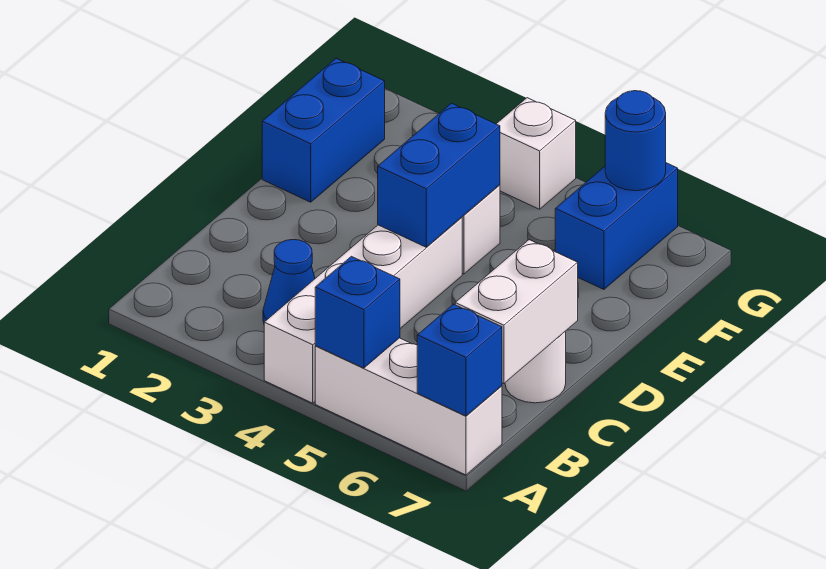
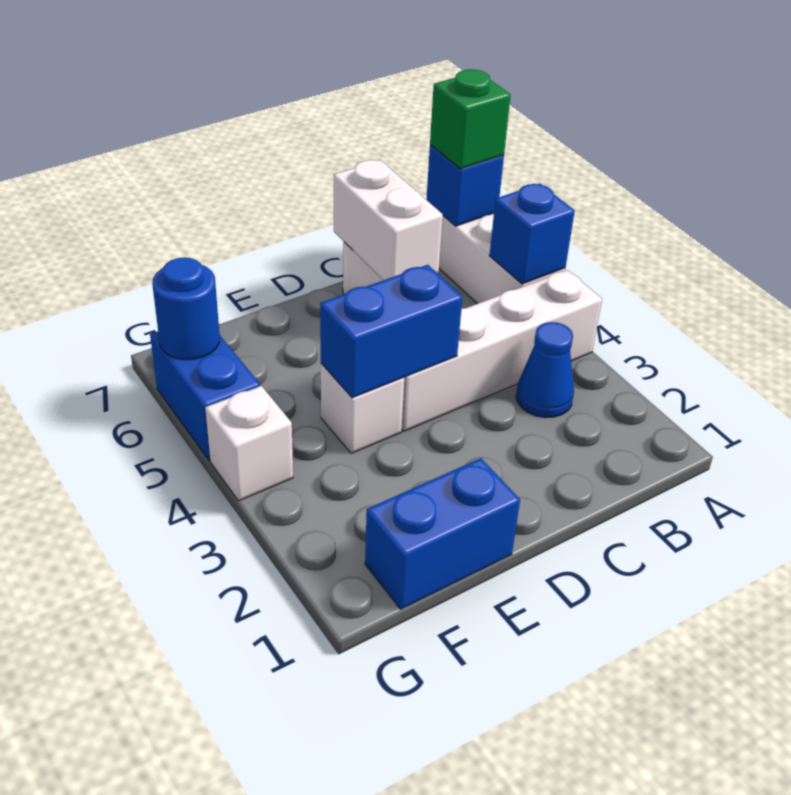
none -> green brick A7 level 3
white brick B7:C7 level 2 -> white brick C6:C7 level 2
blue brick F6:G6 level 1 -> blue brick G5:G6 level 1

